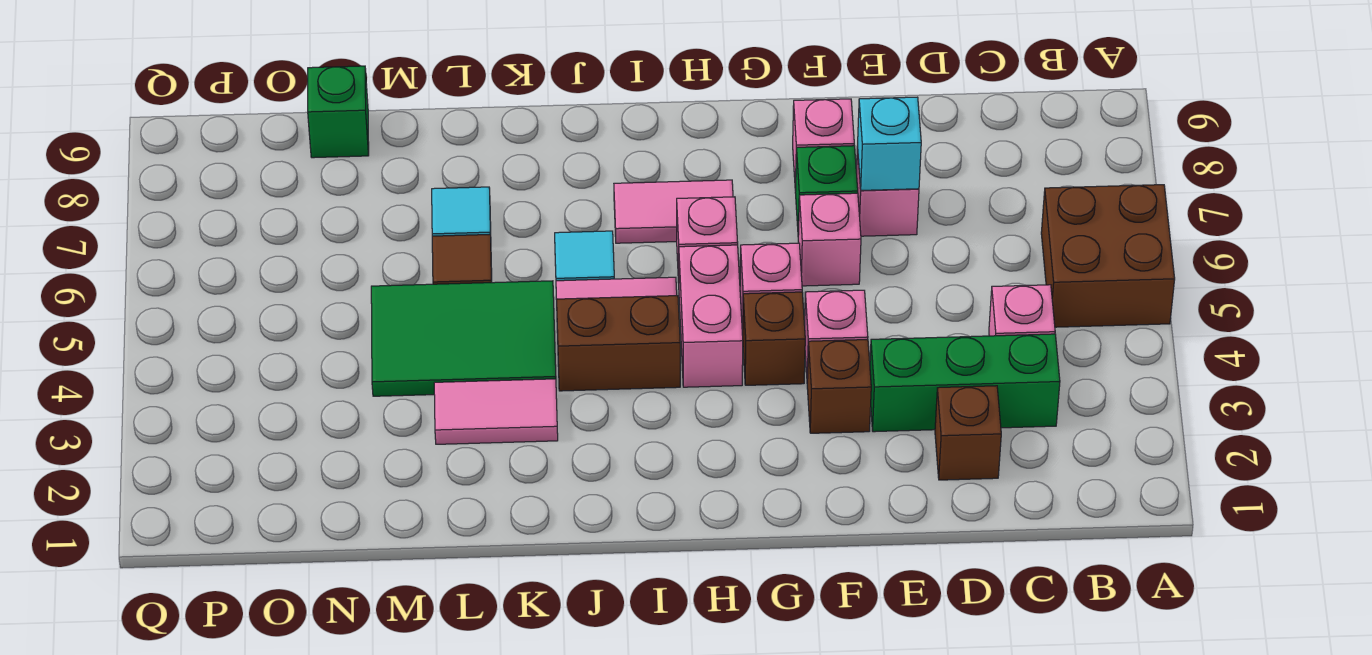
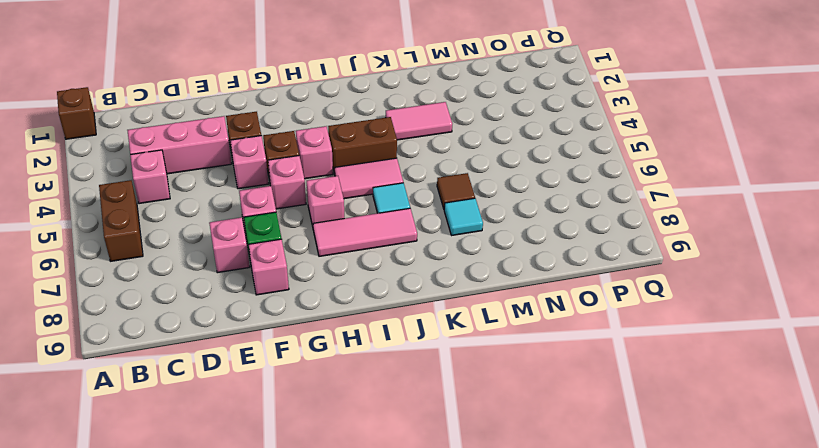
brown brick A5:B6 level 1 -> brown brick B5:B6 level 1
green brick C3:E3 level 1 -> pink brick C3:E3 level 1
brown brick D2 level 1 -> brown brick A1 level 1
cyan brick E7 level 2 -> none
pink brick H4:H5 level 1 -> pink brick H4 level 1
pink tile H7:I7 level 1 -> pink tile H7:J7 level 1
green tile K4:M5 level 1 -> none
green brick N9 level 1 -> none

